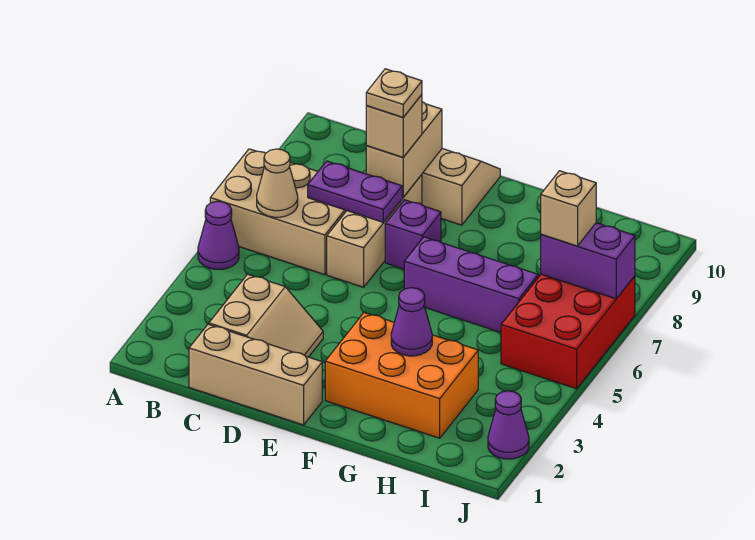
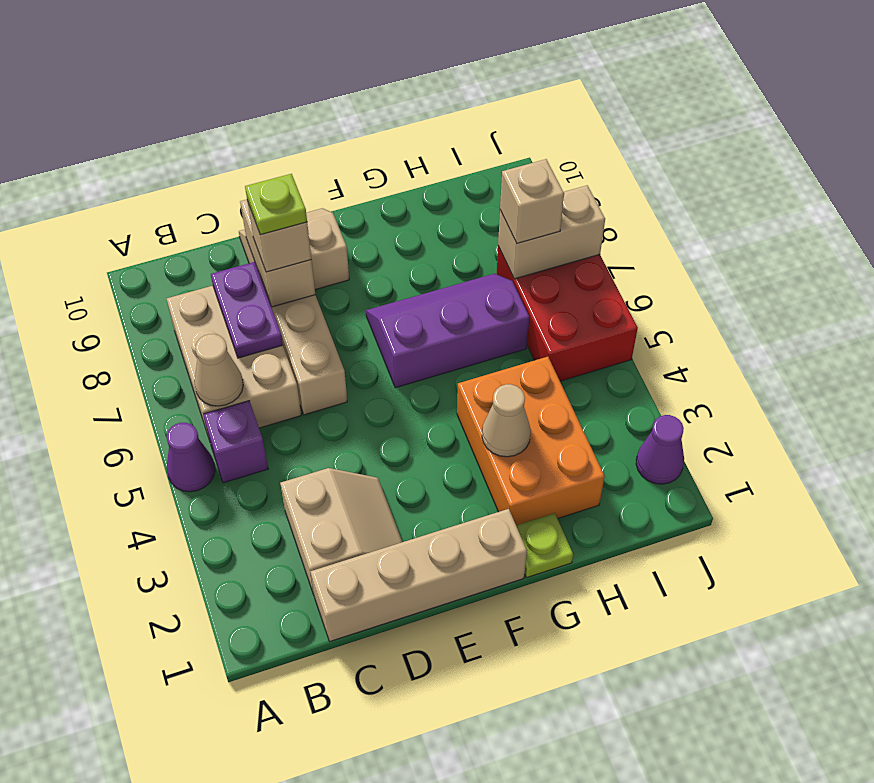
tan brick A6:C7 level 1 -> tan brick B6:C8 level 1
tan brick C1:E1 level 1 -> tan brick C1:F1 level 1
purple plate C7:D7 level 2 -> purple plate C7:C8 level 2
tan plate D8 level 4 -> lime plate D8 level 4
purple brick E7 level 1 -> purple brick B5 level 1
orange brick F2:H3 level 1 -> orange brick G2:H4 level 1
none -> lime plate G1 level 1
purple cone G3 level 2 -> tan cone G3 level 2
purple brick I7:J7 level 2 -> tan brick I7:J7 level 2

